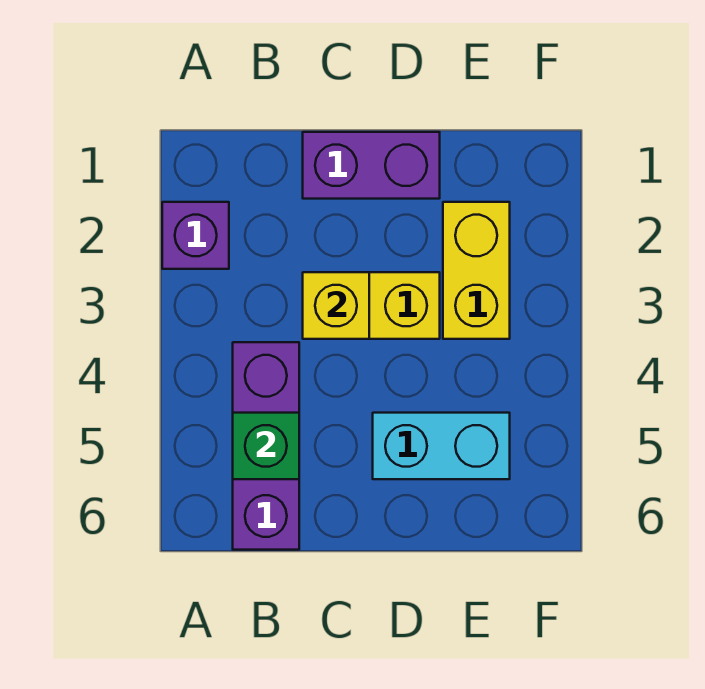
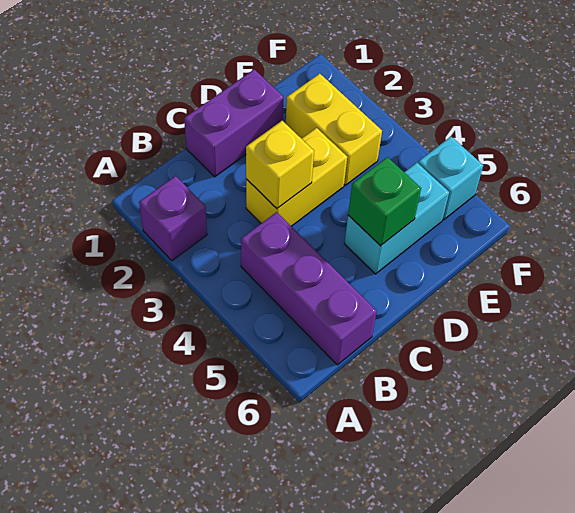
green brick B5 level 2 -> green brick D5 level 2
none -> cyan brick F5 level 1

